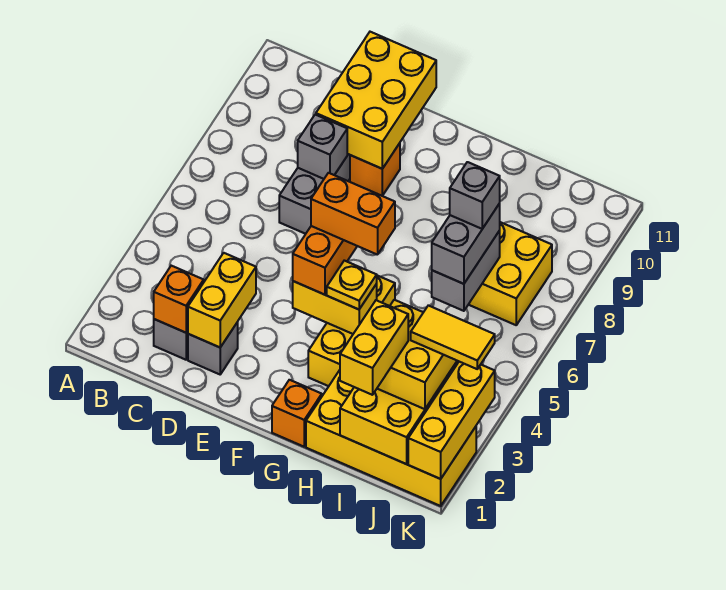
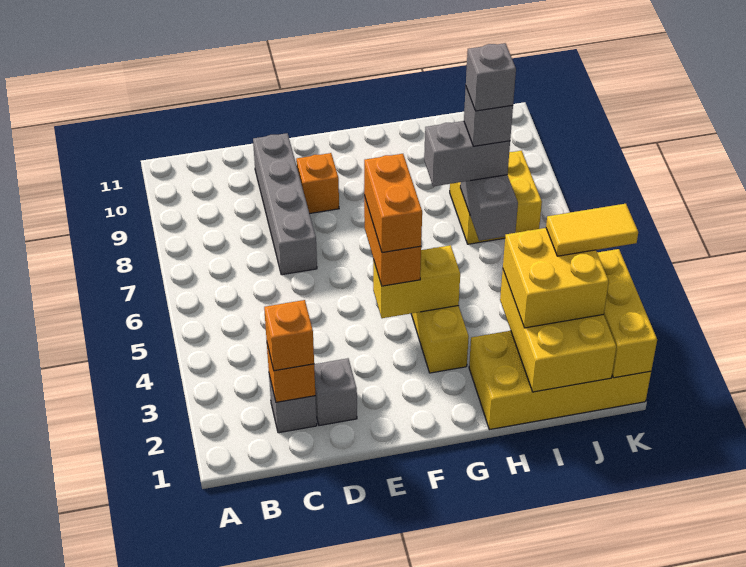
yellow brick D2:D3 level 2 -> none
grey brick D8 level 2 -> grey brick I7 level 5
yellow brick D9:E11 level 2 -> none
orange brick F5:G5 level 4 -> orange brick F4:F5 level 4
orange brick G1 level 1 -> orange brick C2 level 3
yellow plate G4 level 3 -> none
yellow brick I1:I2 level 4 -> none
grey brick I6:I7 level 3 -> grey brick H7:I7 level 3

